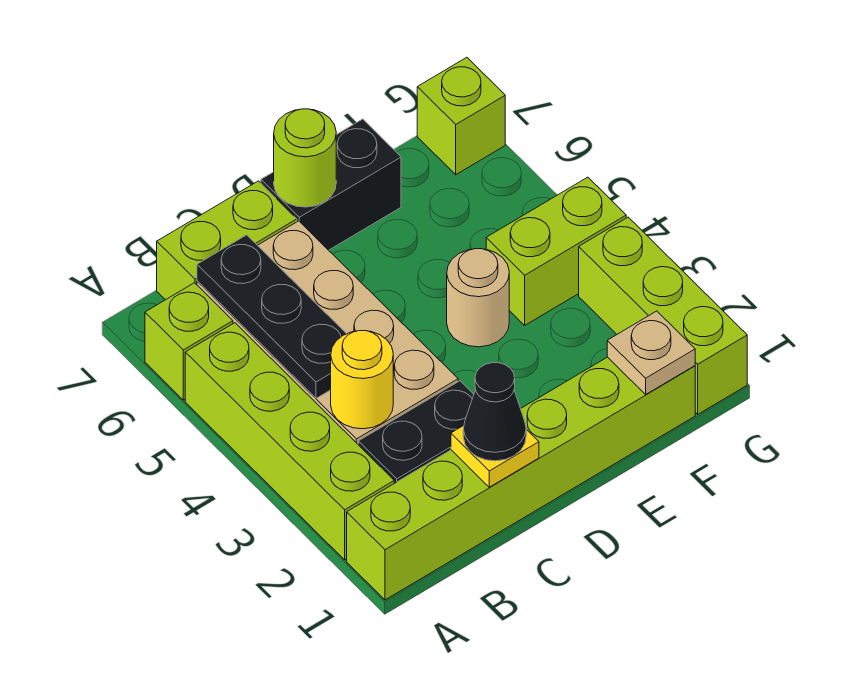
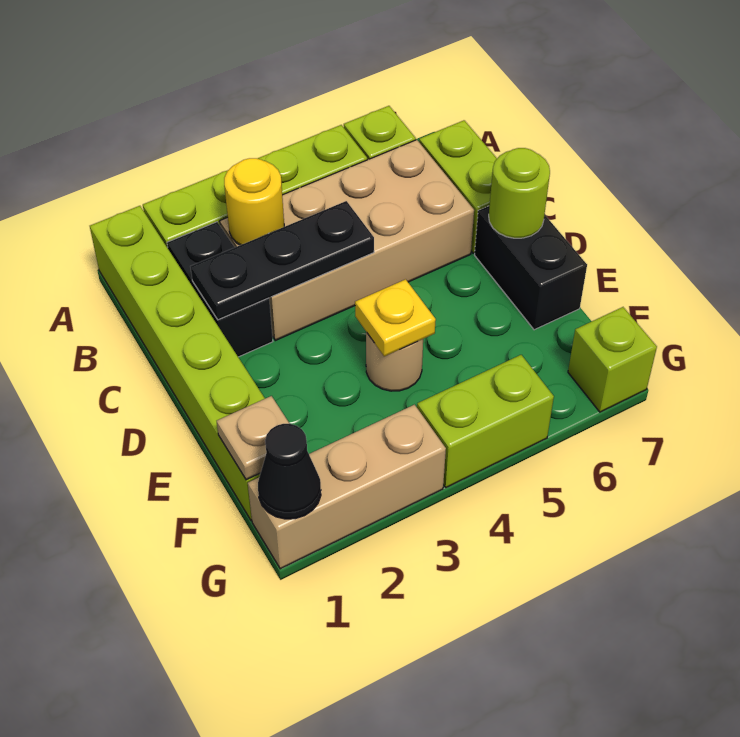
black plate B4:B6 level 2 -> black plate C2:C4 level 2
yellow plate C1 level 2 -> yellow plate E4 level 2
black cone C1 level 3 -> black cone G1 level 2
lime brick F4:G4 level 1 -> lime brick G4:G5 level 1
lime brick G1:G3 level 1 -> tan brick G1:G3 level 1

